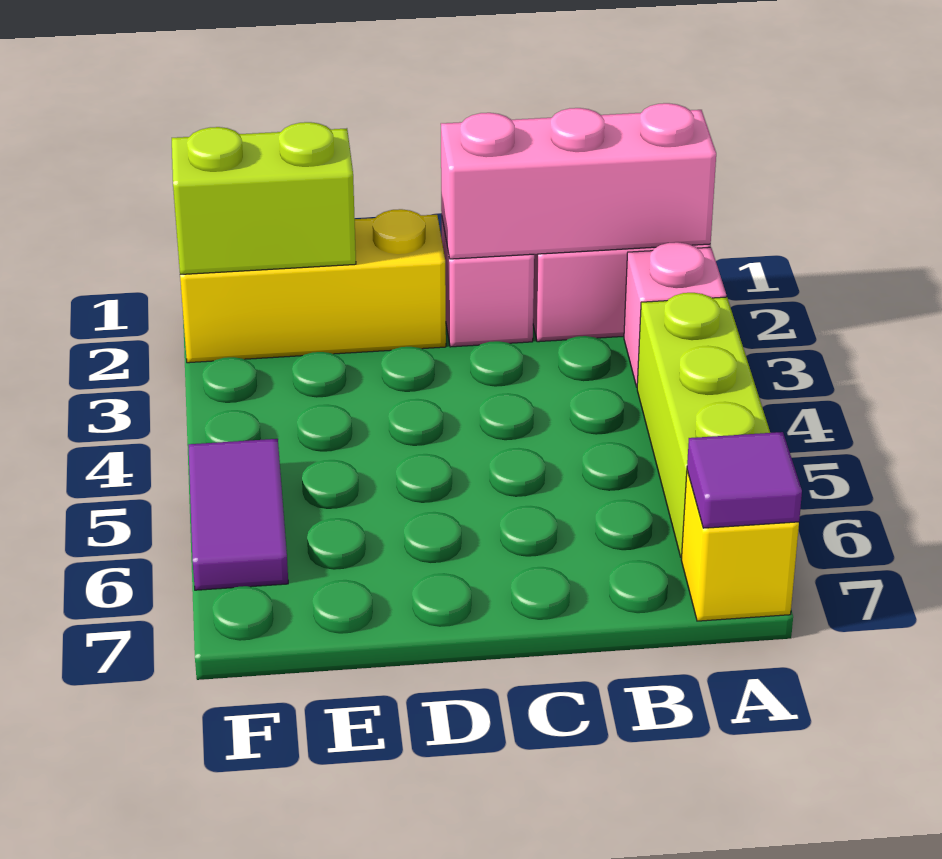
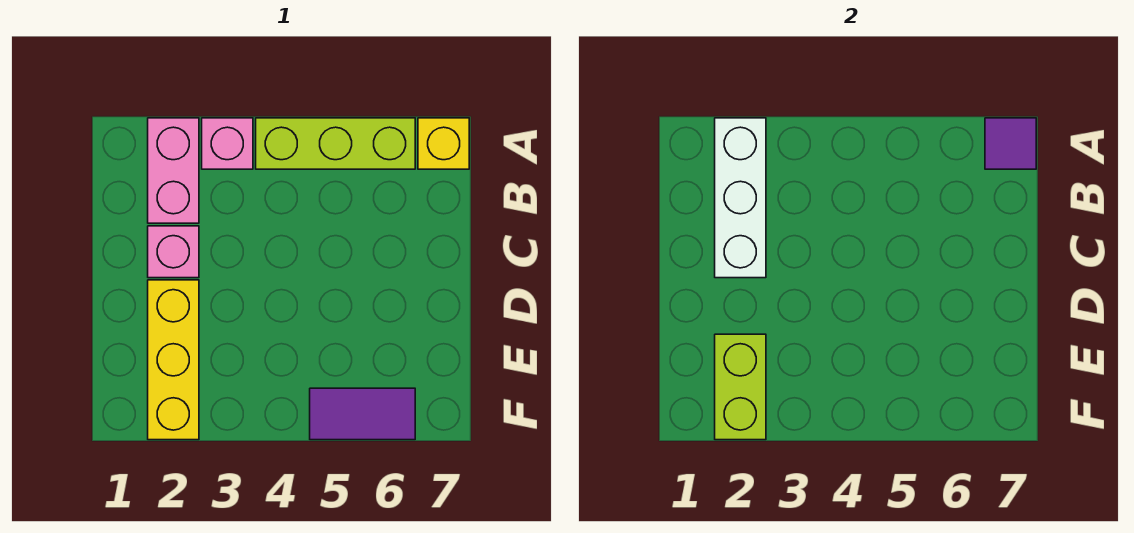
pink brick A2:C2 level 2 -> white brick A2:C2 level 2

